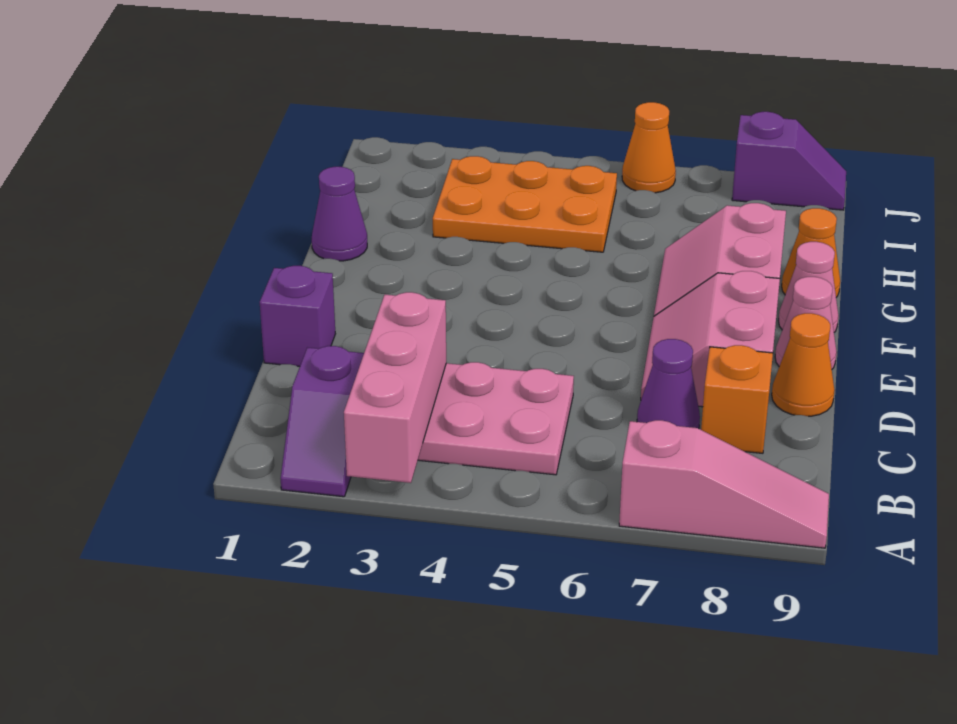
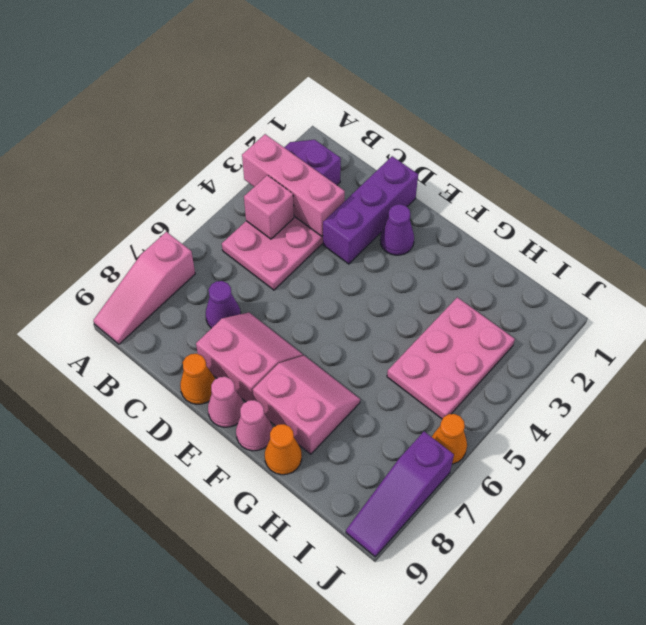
none -> pink brick B4 level 2
orange brick C8 level 1 -> none
purple brick D1 level 1 -> purple brick D1:D3 level 1
purple cone G1 level 1 -> purple cone E2 level 1
orange plate H3:I5 level 1 -> pink plate H3:I5 level 1
purple slope J8:J9 level 1 top 8 -> purple slope J7:J9 level 1 top 7

